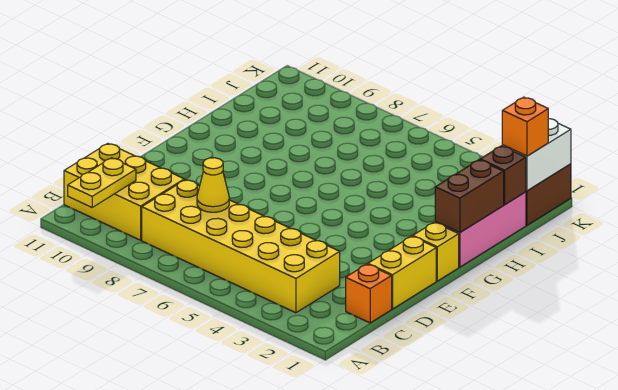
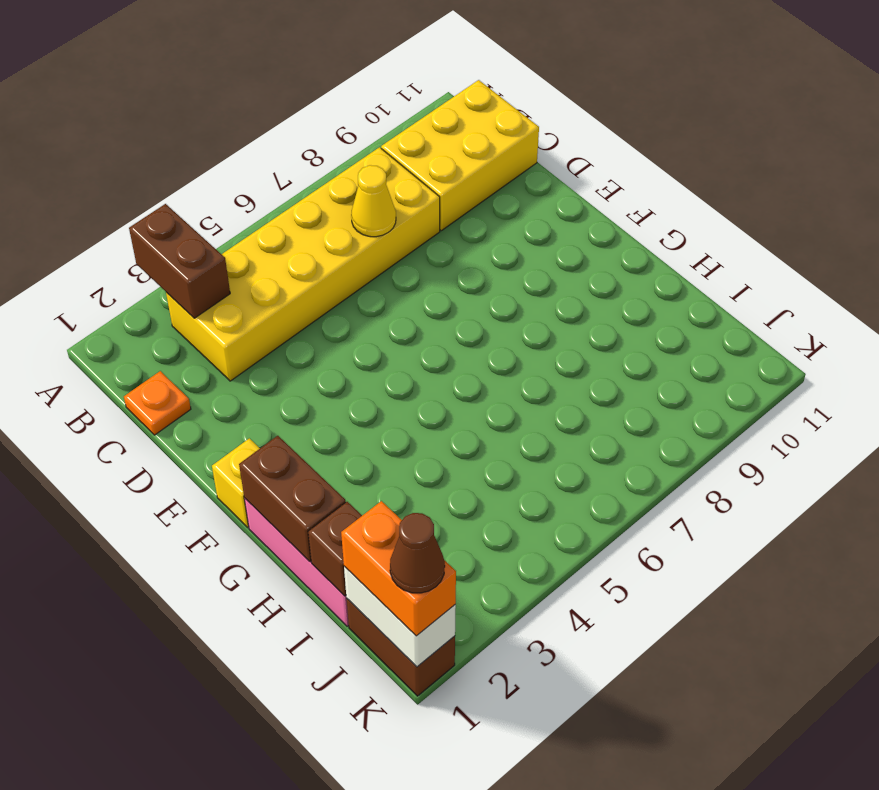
none -> brown brick A3:B3 level 2
yellow plate A10:B10 level 2 -> none
orange brick C1 level 1 -> orange plate C1 level 1
yellow brick D1:E1 level 1 -> none
orange brick J1 level 3 -> orange brick J1:K1 level 3
none -> brown cone K1 level 4

